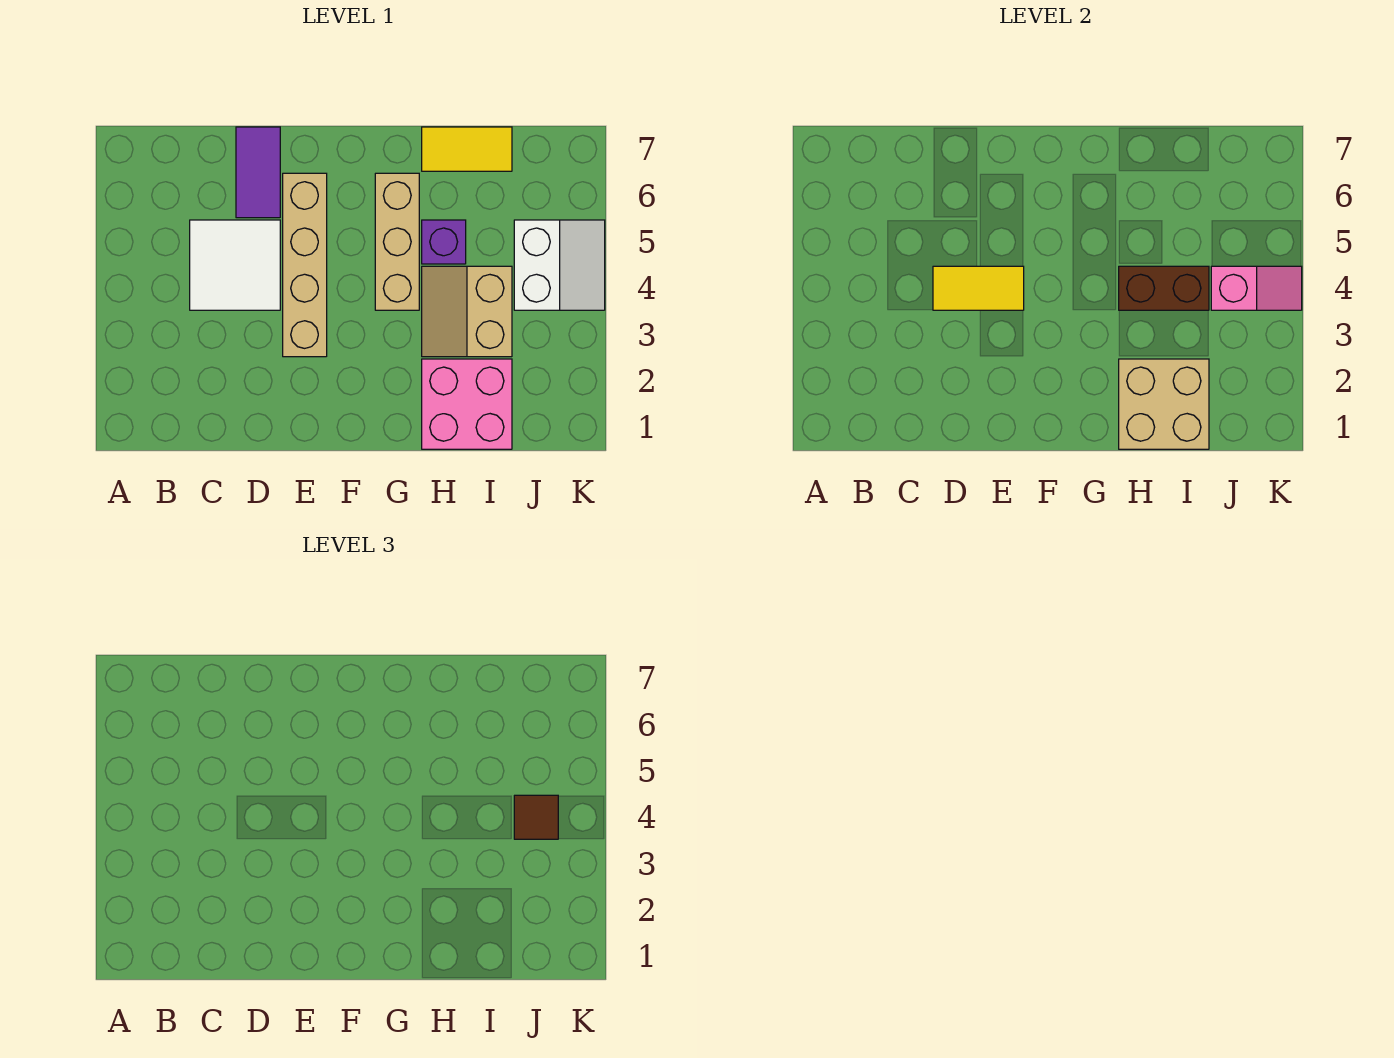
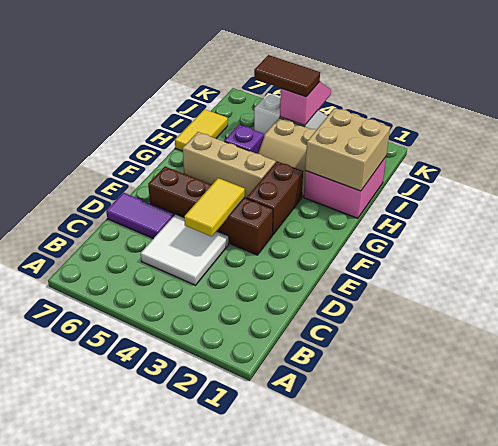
tan brick E3:E6 level 1 -> brown brick E3:E6 level 1
brown brick H4:I4 level 2 -> brown brick F3:G3 level 1
brown tile J4 level 3 -> brown tile J4:J5 level 3

